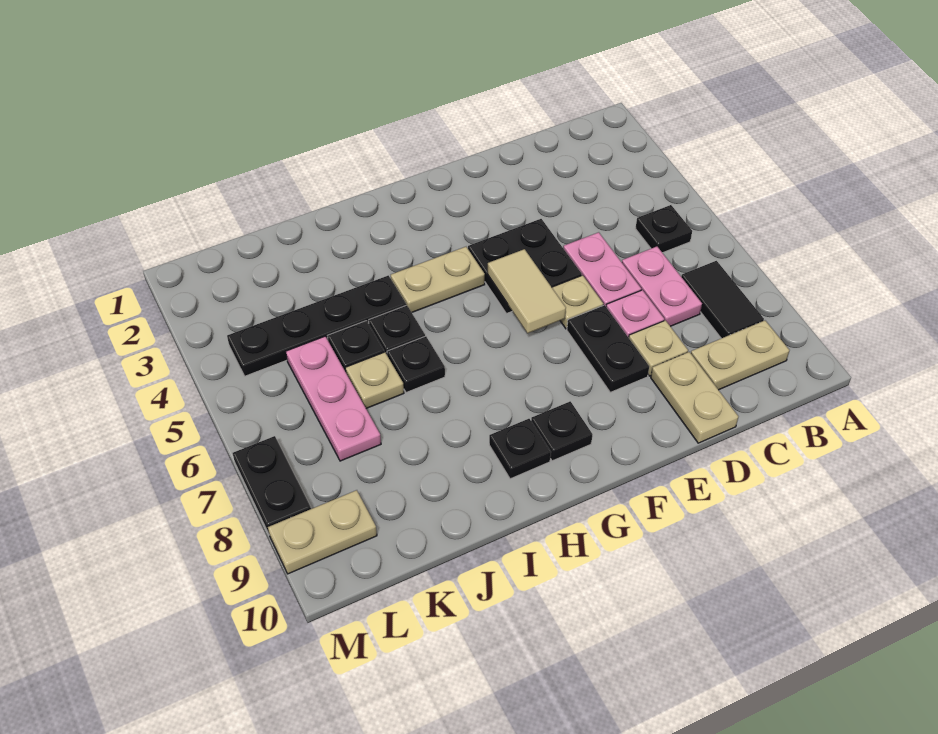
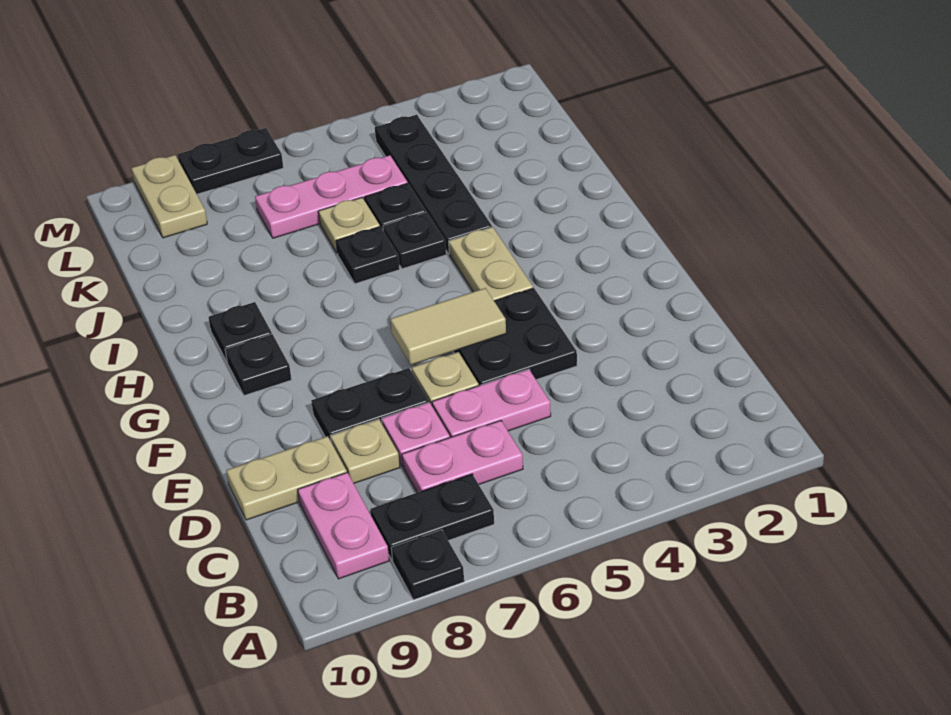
black plate B5 level 1 -> black plate A8 level 1
black tile B7:B8 level 1 -> black plate B7:B8 level 1
tan plate B9:C9 level 1 -> pink plate B9:C9 level 1

